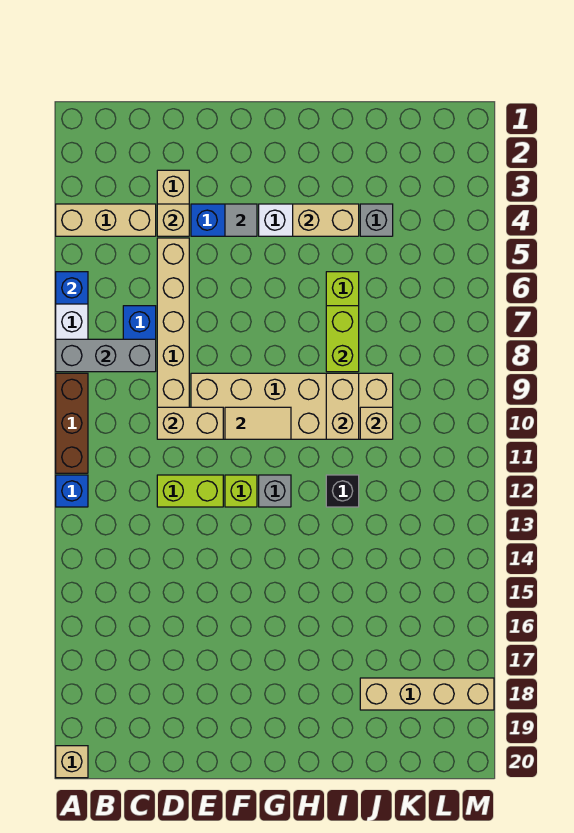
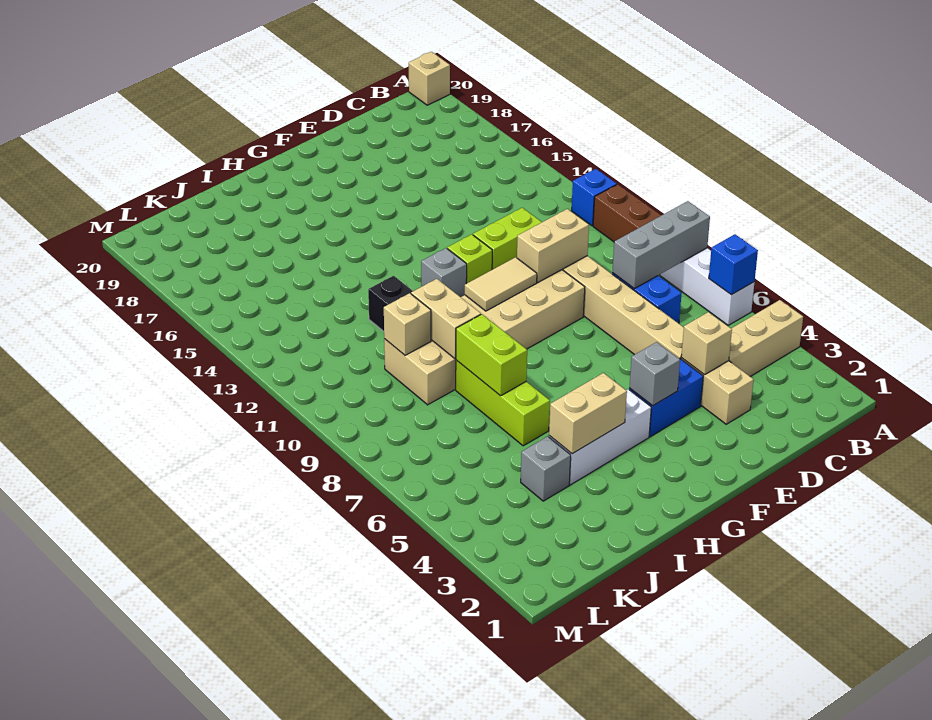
grey tile F4 level 2 -> grey brick F4 level 2
tan brick J18:M18 level 1 -> none

